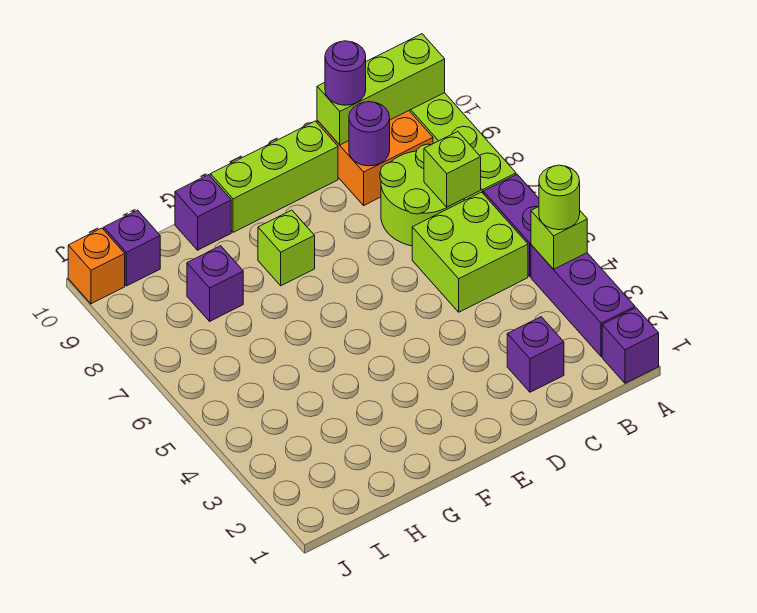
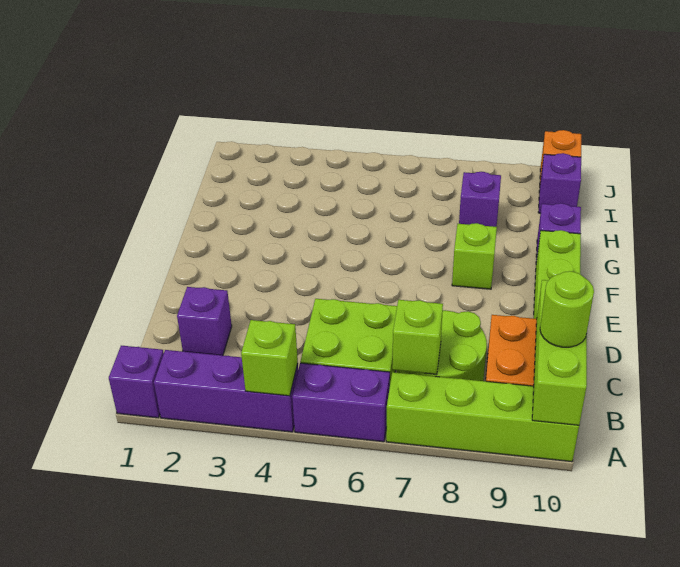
lime round brick A4 level 3 -> lime round brick B10 level 3
purple round brick C9 level 2 -> none
purple round brick C10 level 3 -> none

